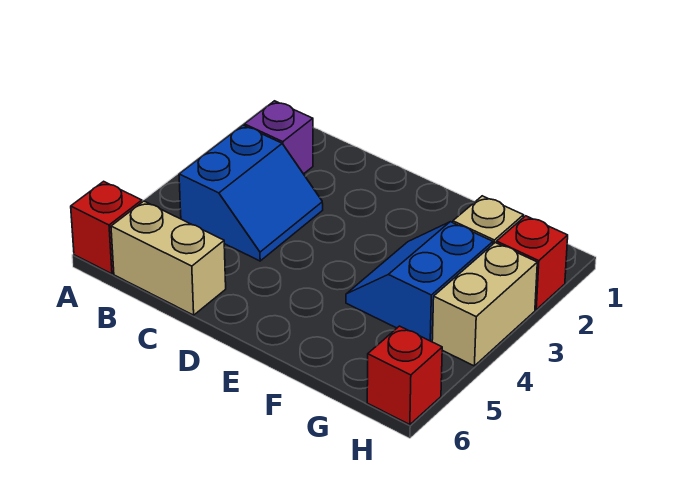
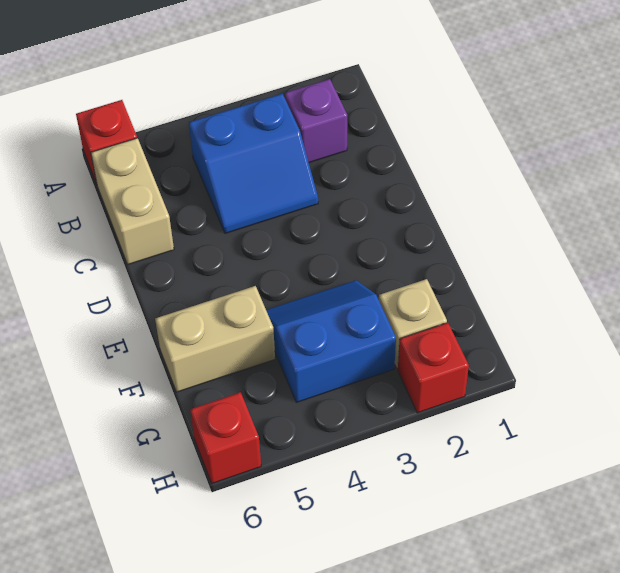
tan brick H3:H4 level 1 -> tan brick F5:F6 level 1

